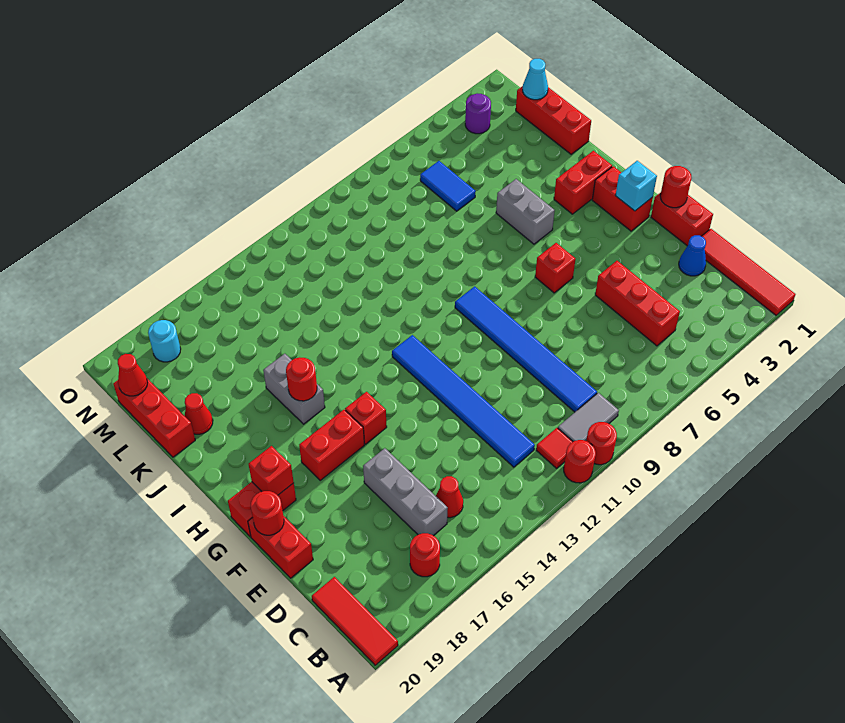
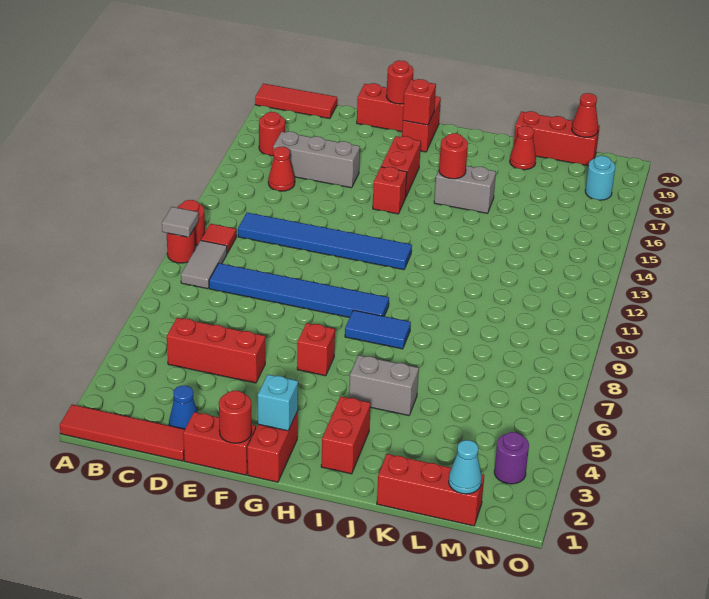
none -> grey tile A10 level 2
red brick G2:H2 level 1 -> red brick G1:G2 level 1
blue tile L6:M6 level 1 -> blue tile H8:I8 level 1

